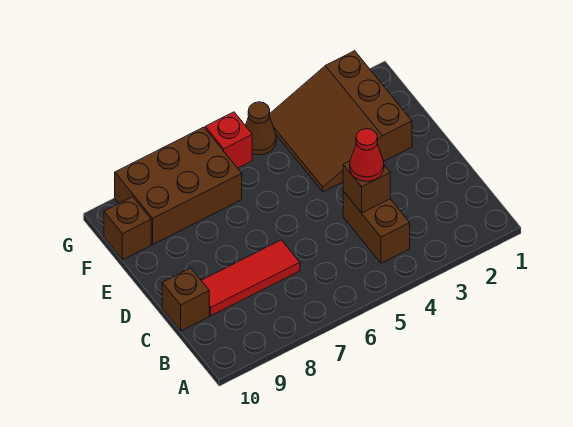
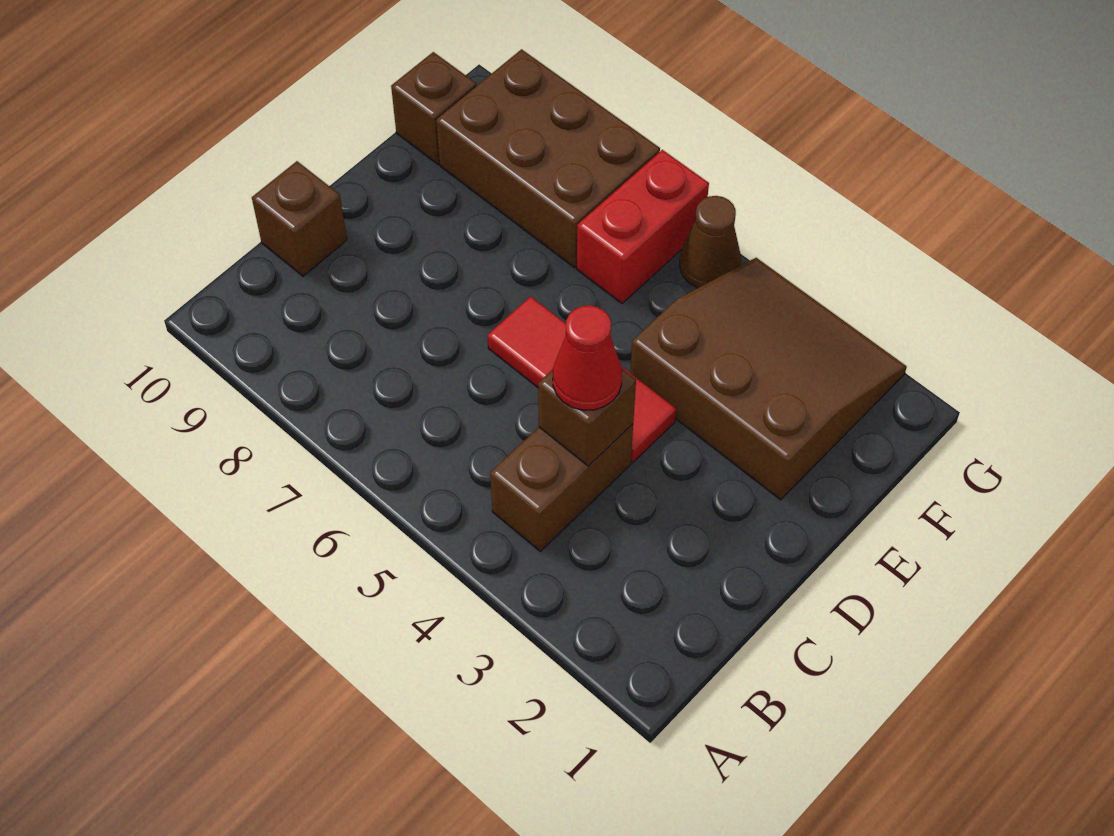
red tile C7:C9 level 1 -> red tile D4:D6 level 1
brown slope E2:G4 level 1 top 2 -> brown slope E2:G4 level 1 top E
red brick G6 level 1 -> red brick F6:G6 level 1

